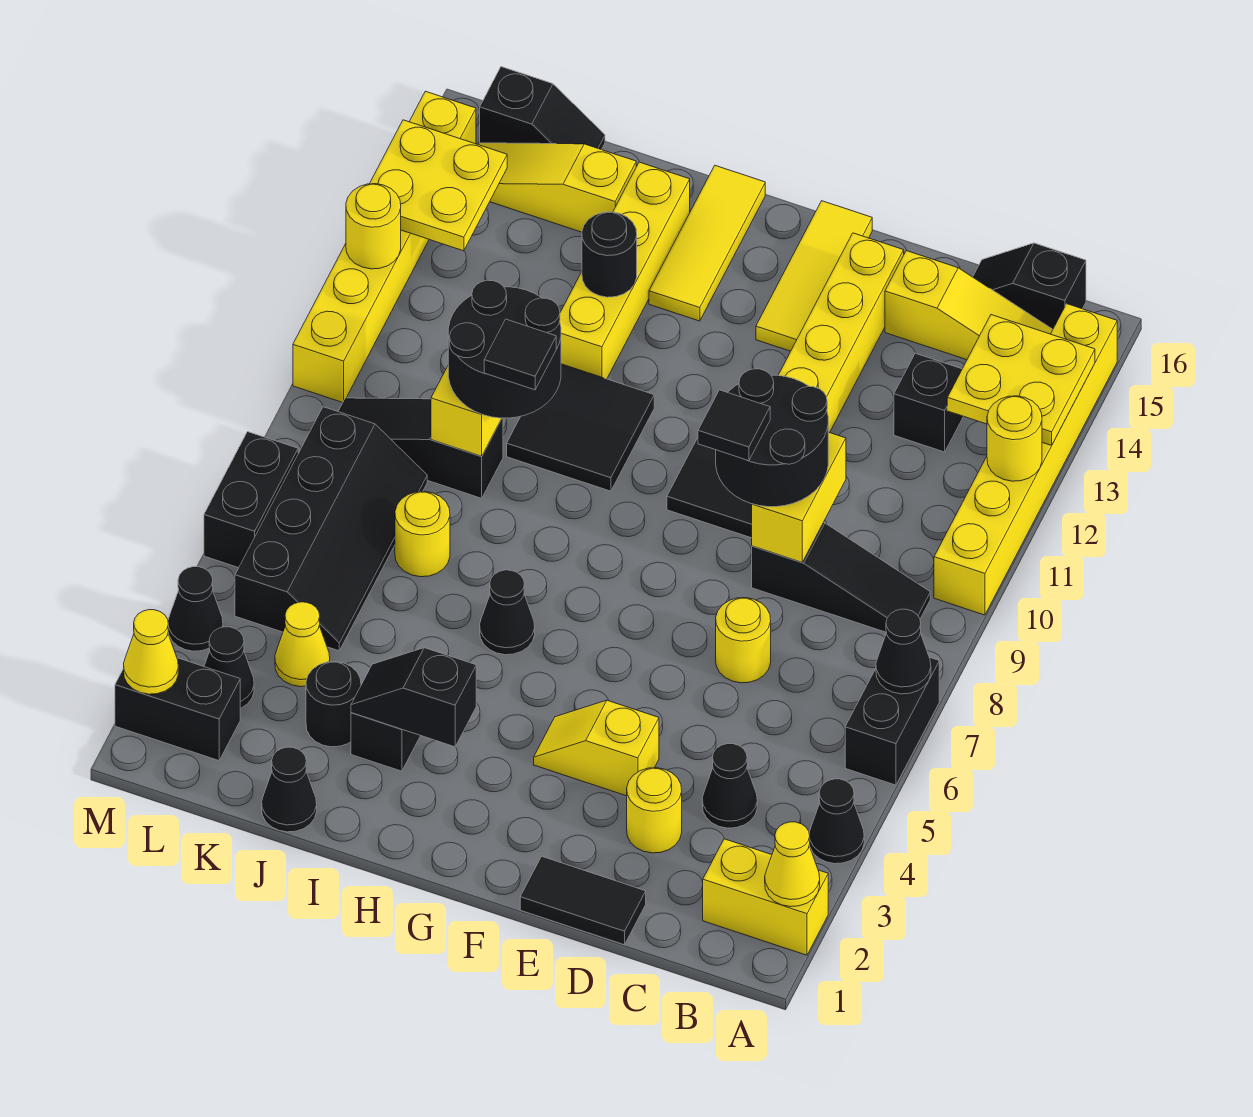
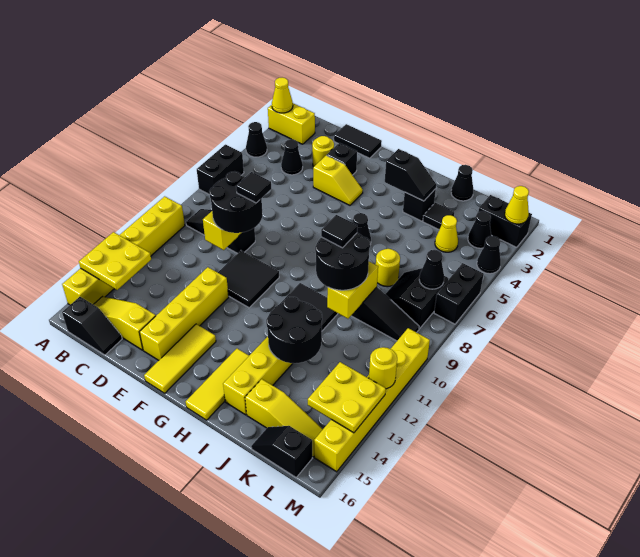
black cone A7 level 2 -> black cone L7 level 2
yellow round brick A12 level 2 -> none
black brick C13 level 1 -> black brick E3 level 1
yellow round brick D7 level 1 -> none
black round brick I13 level 2 -> black round brick I12:J13 level 2
black round brick J3 level 1 -> black tile J3 level 1
black slope K5:L8 level 1 top L -> black slope K7:L8 level 1 top L

